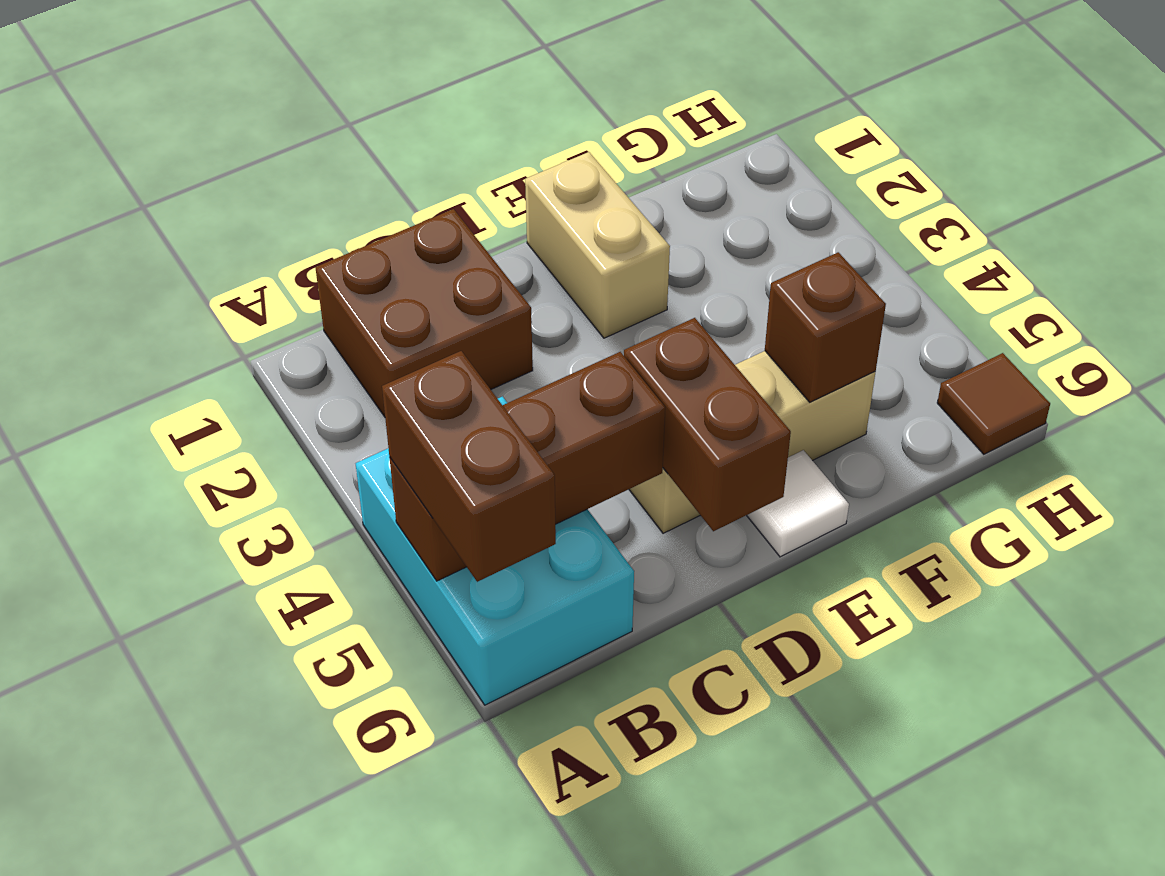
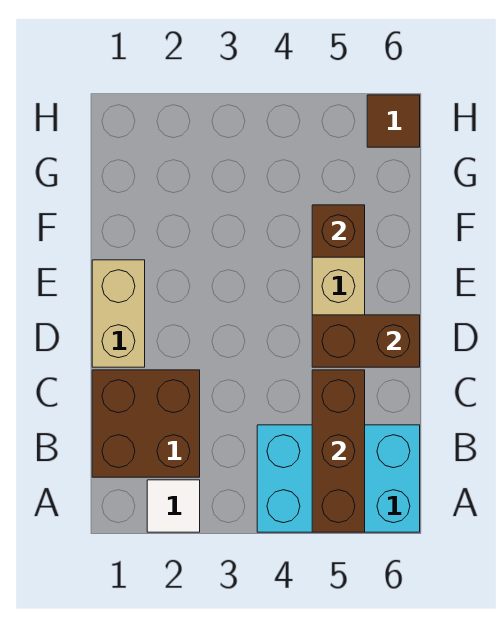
brown brick A5:A6 level 3 -> none
tan brick E1:E2 level 1 -> tan brick D1:E1 level 1
white tile E6 level 1 -> white tile A2 level 1

